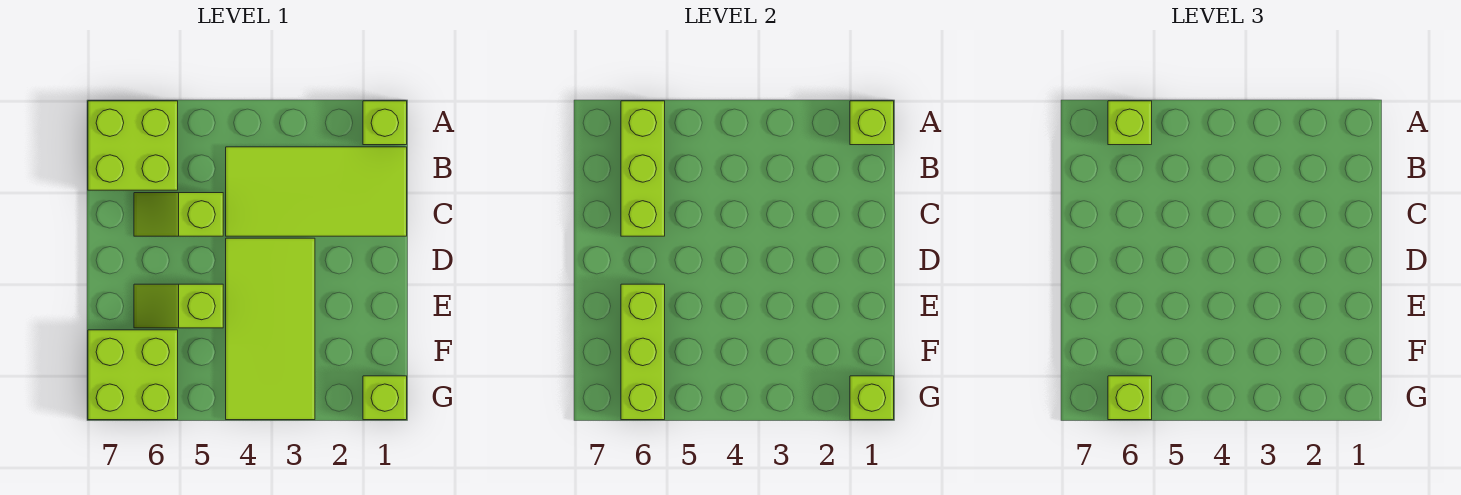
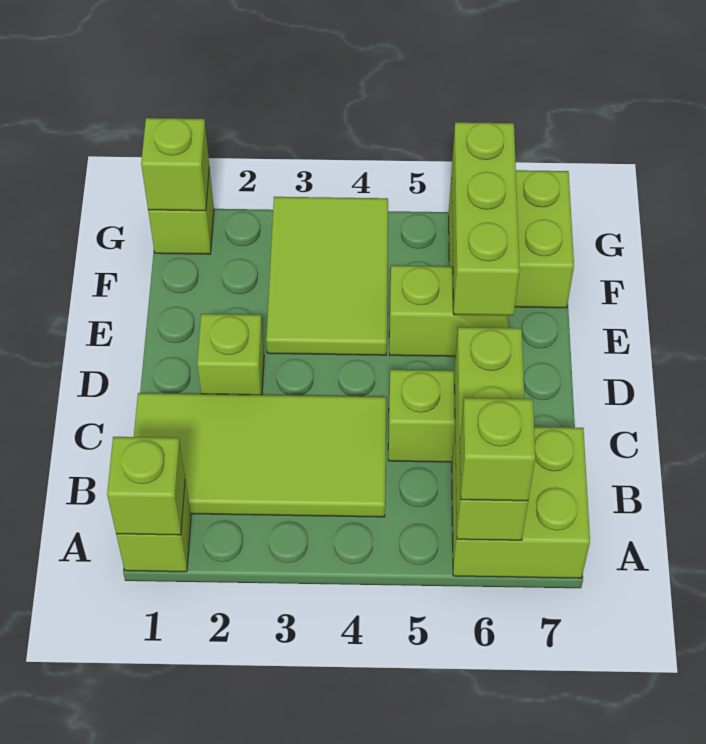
lime tile D3:G4 level 1 -> lime tile E3:G4 level 1
lime brick G6 level 3 -> lime brick D2 level 1

